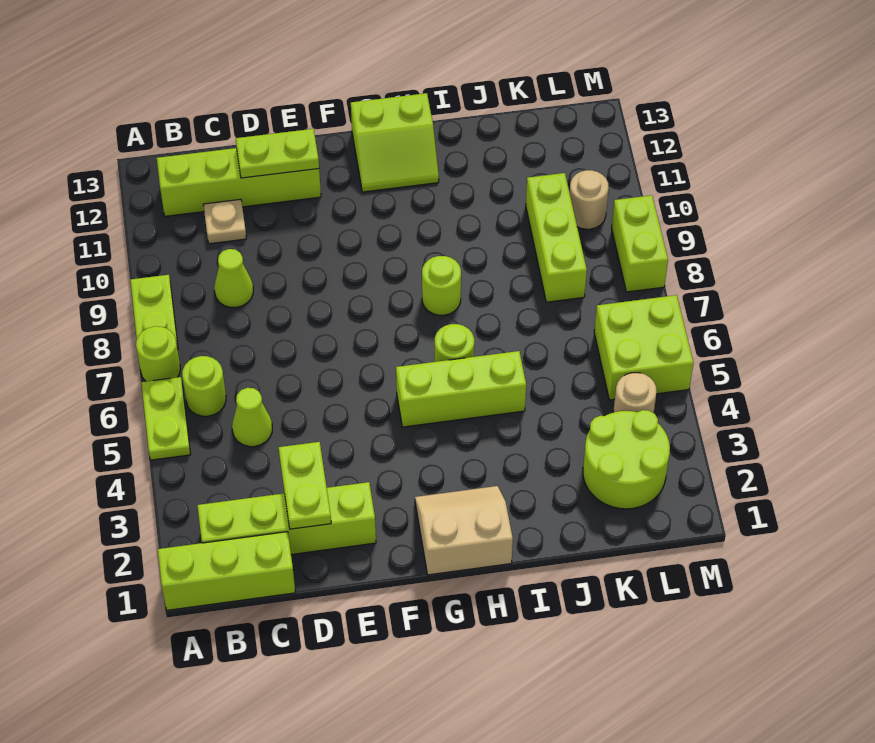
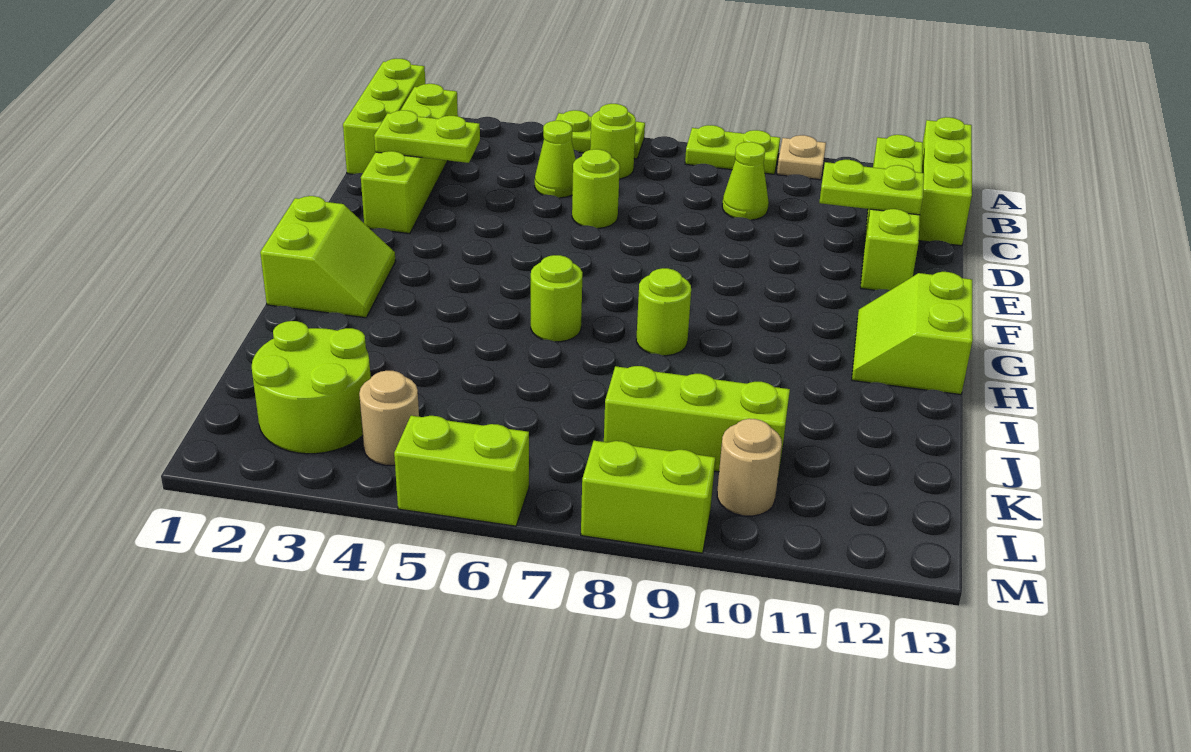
lime round brick A7 level 1 -> lime round brick D6 level 1
tan plate C11 level 1 -> tan plate A10 level 1
lime plate D12:E12 level 2 -> lime plate D11:D12 level 2
tan slope G1:H2 level 1 top 1 -> lime slope G1:H2 level 1 top 1
lime brick G5:I5 level 1 -> lime brick A13:C13 level 1
lime brick L5:M6 level 1 -> lime brick M5:M6 level 1

